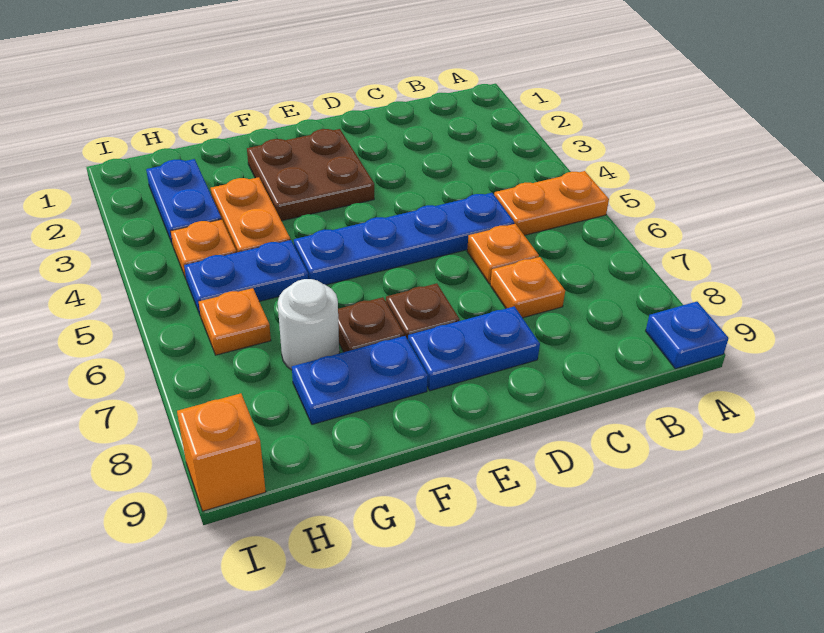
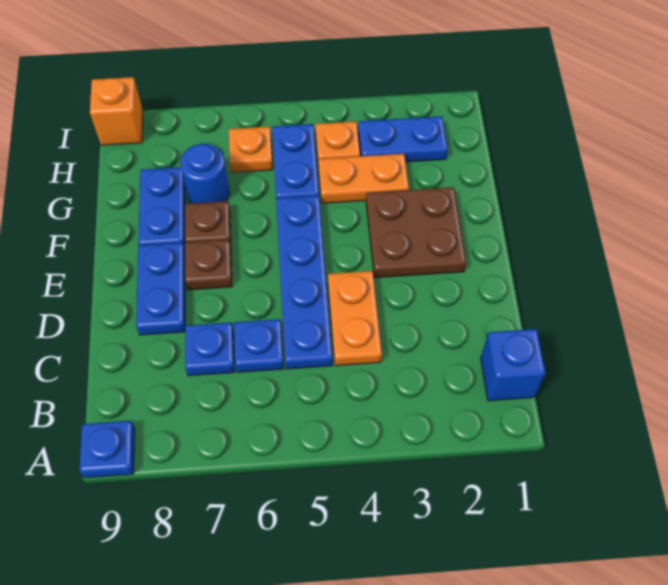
orange plate A5:B5 level 1 -> orange plate C4:D4 level 1
none -> blue brick B1 level 1
orange plate C6 level 1 -> blue plate C6 level 1
orange plate C7 level 1 -> blue plate C7 level 1
white round brick G7 level 1 -> blue round brick G7 level 1

